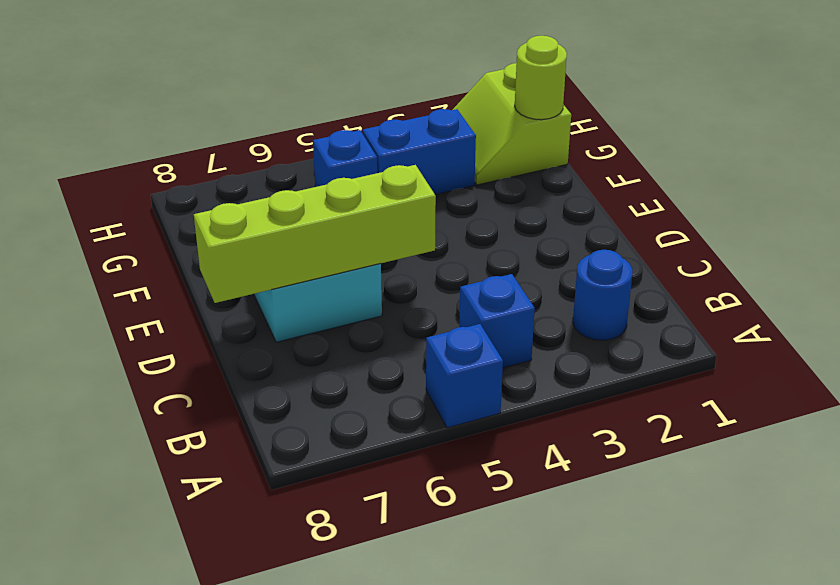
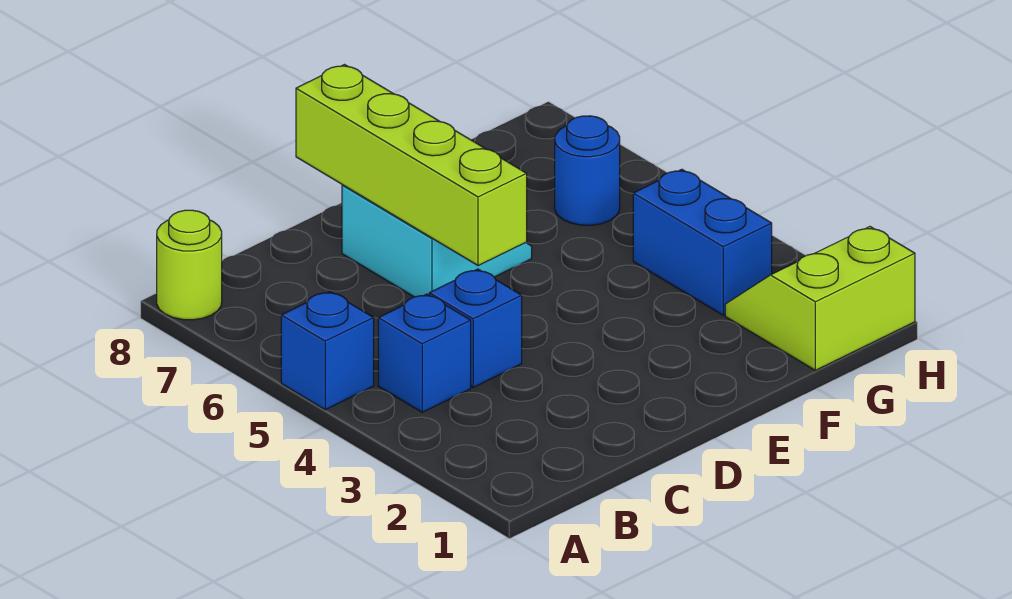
blue round brick B2 level 1 -> blue round brick G6 level 1
lime round brick G1 level 2 -> lime round brick A8 level 1
blue brick G5 level 1 -> blue brick C4 level 1

